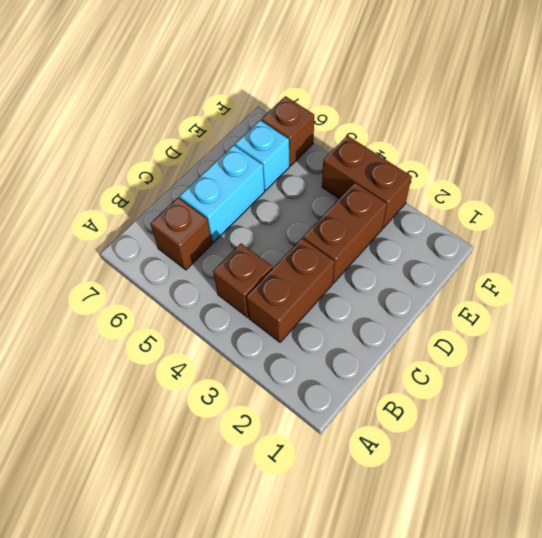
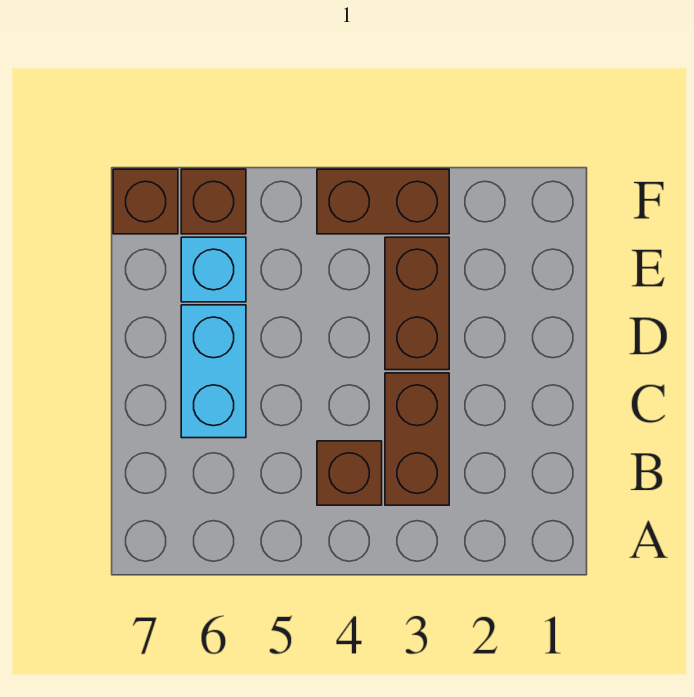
brown brick B6 level 1 -> brown brick F7 level 1

